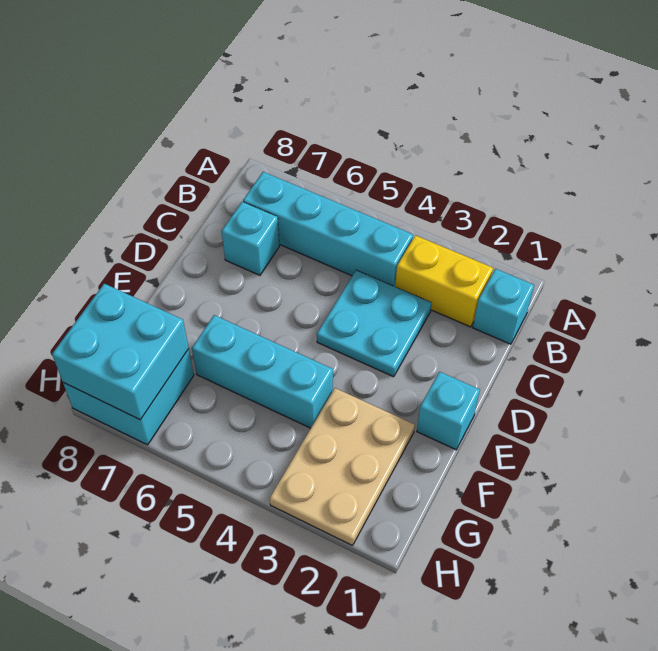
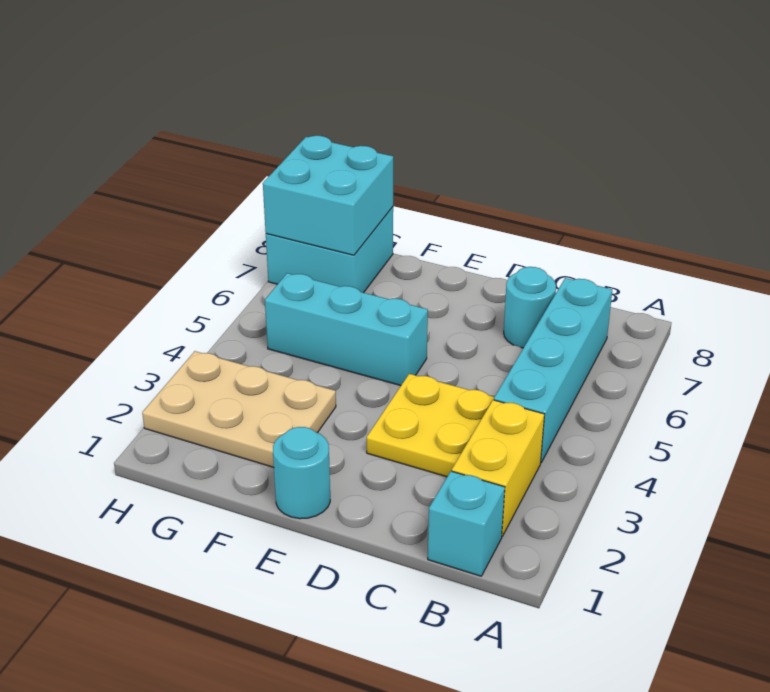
cyan plate C3:D4 level 1 -> yellow plate C3:D4 level 1
cyan brick C7 level 1 -> cyan round brick C7 level 1
cyan brick E1 level 1 -> cyan round brick E1 level 1
cyan brick F4:F6 level 1 -> cyan brick E5:G5 level 1

